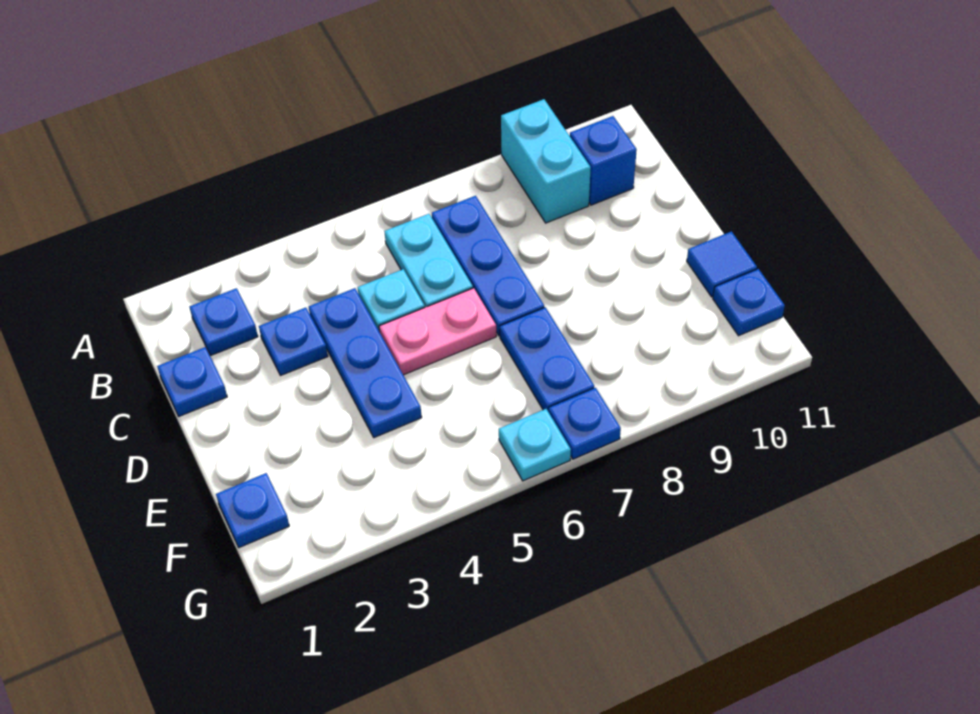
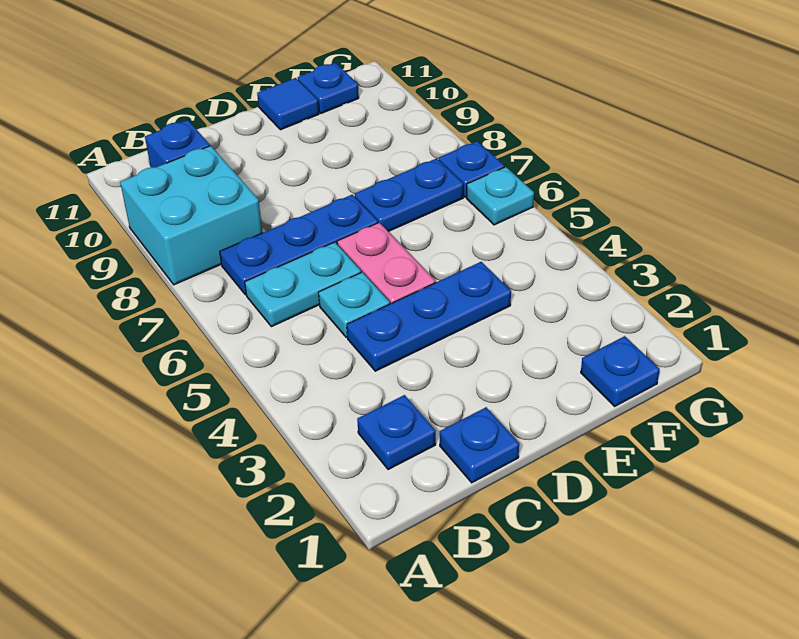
cyan brick A9:B9 level 1 -> cyan brick A8:B9 level 1
blue plate C3 level 1 -> none

